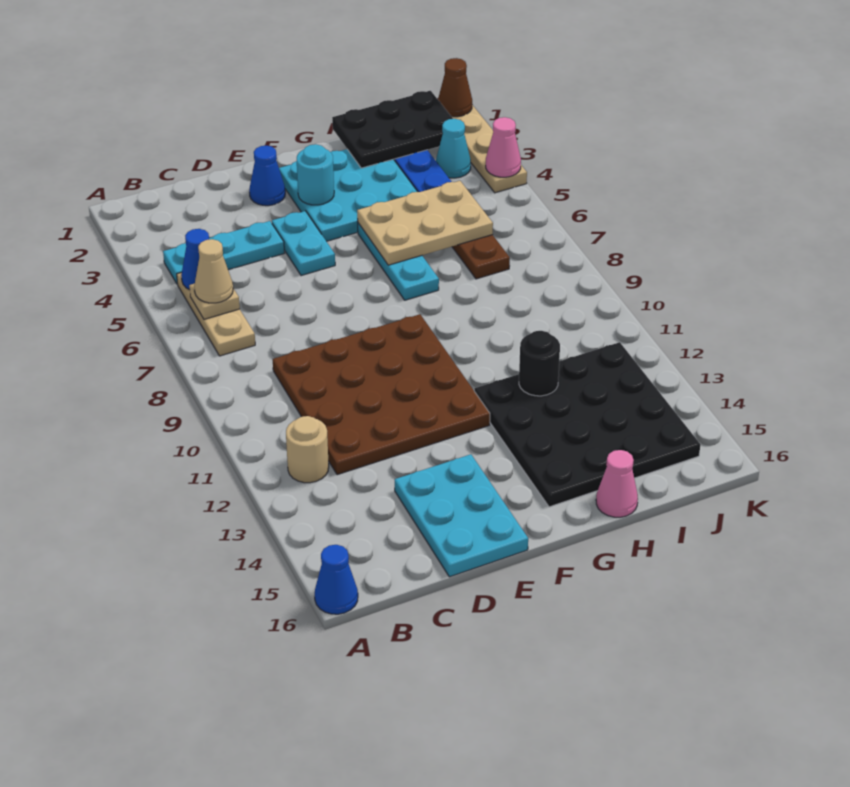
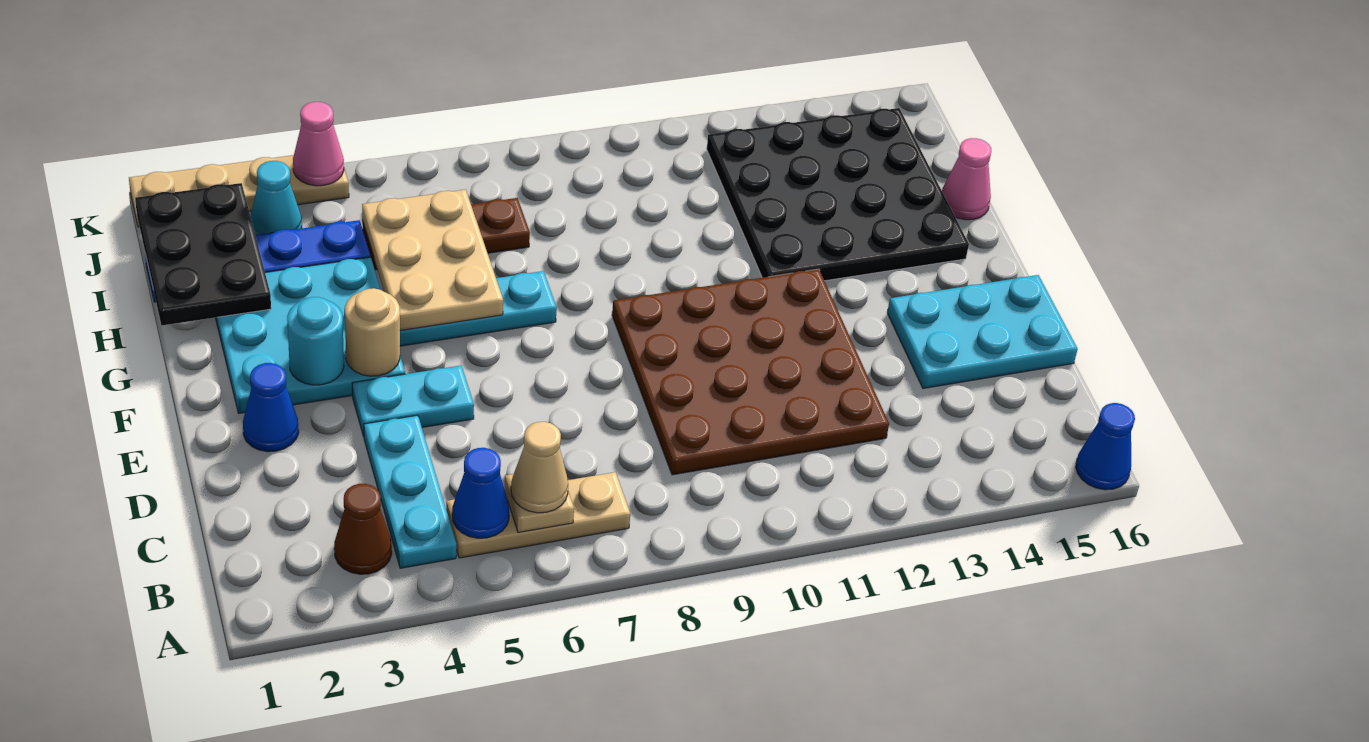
tan round brick B12 level 1 -> tan round brick F4 level 2
black round brick H12 level 2 -> none
brown cone K1 level 2 -> brown cone B3 level 1

